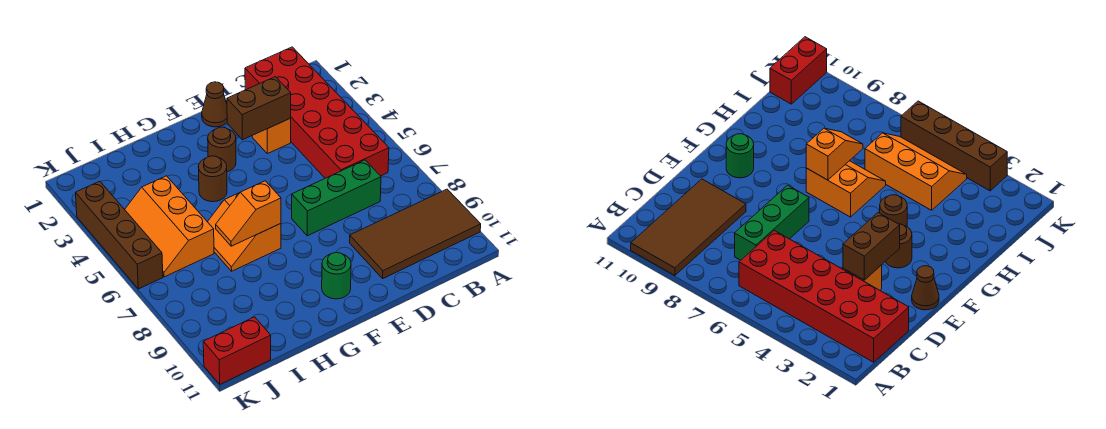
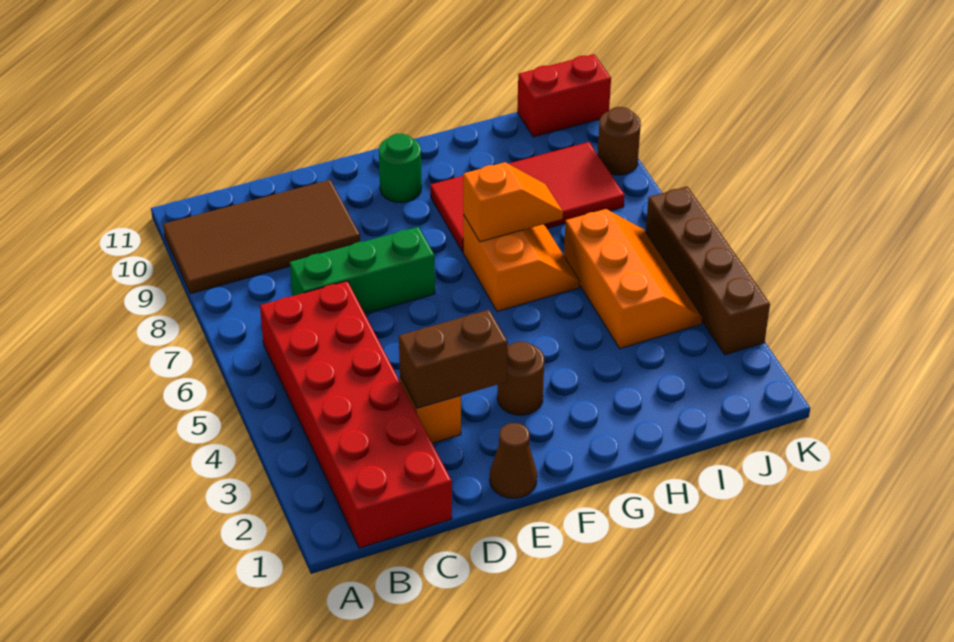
brown round brick G4 level 1 -> brown round brick K9 level 1
none -> red tile G8:J9 level 1

